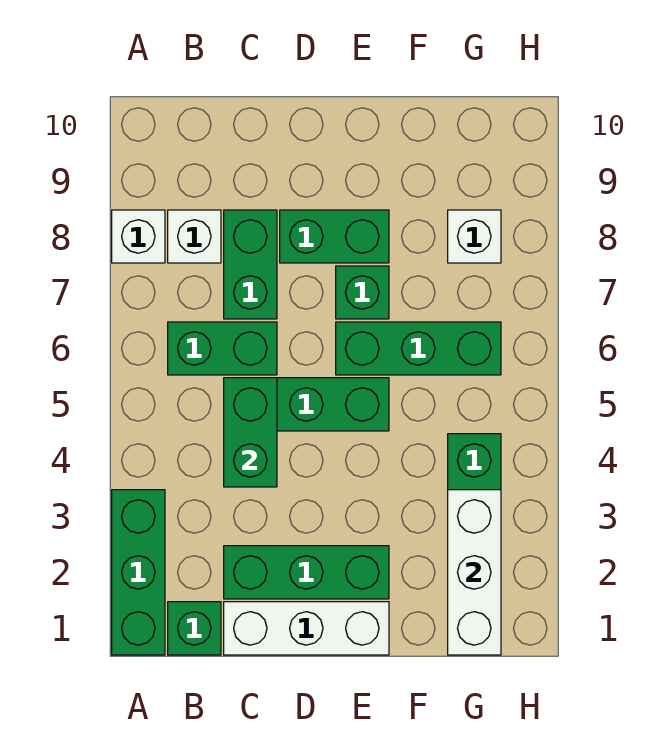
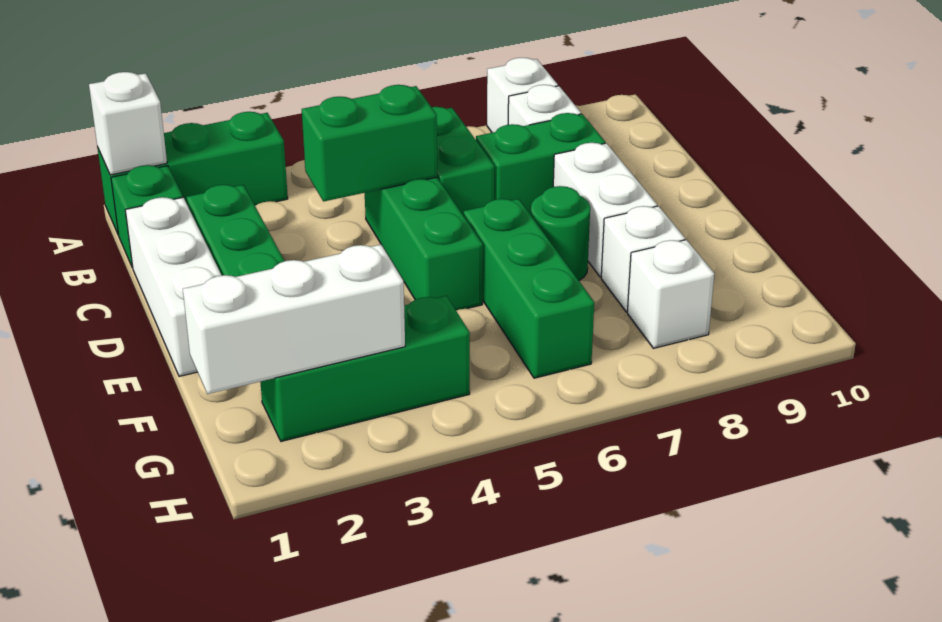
none -> white brick A1 level 2
green brick D8:E8 level 1 -> white brick D8:E8 level 1
green brick E7 level 1 -> green round brick E7 level 1
none -> white brick F8 level 1

